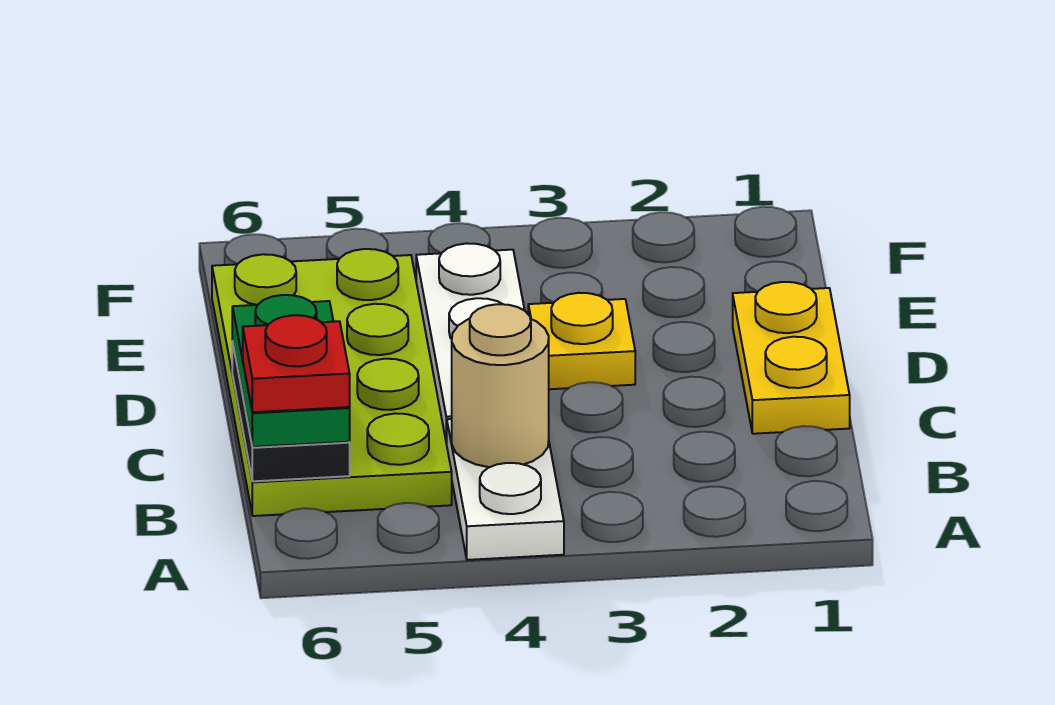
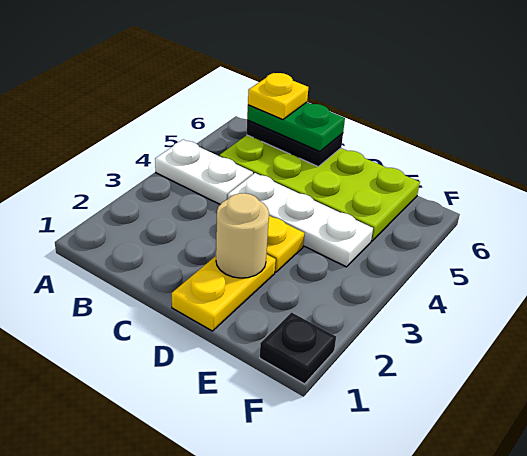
tan round brick B4 level 2 -> tan round brick D2 level 2
red plate B6 level 4 -> yellow plate B6 level 4
yellow plate C1:D1 level 1 -> yellow plate D1:D2 level 1
none -> black plate F1 level 1

